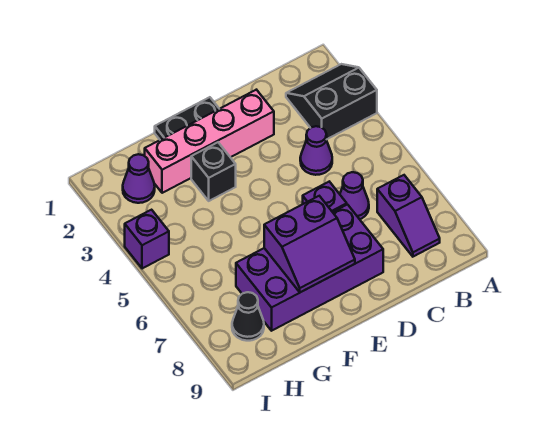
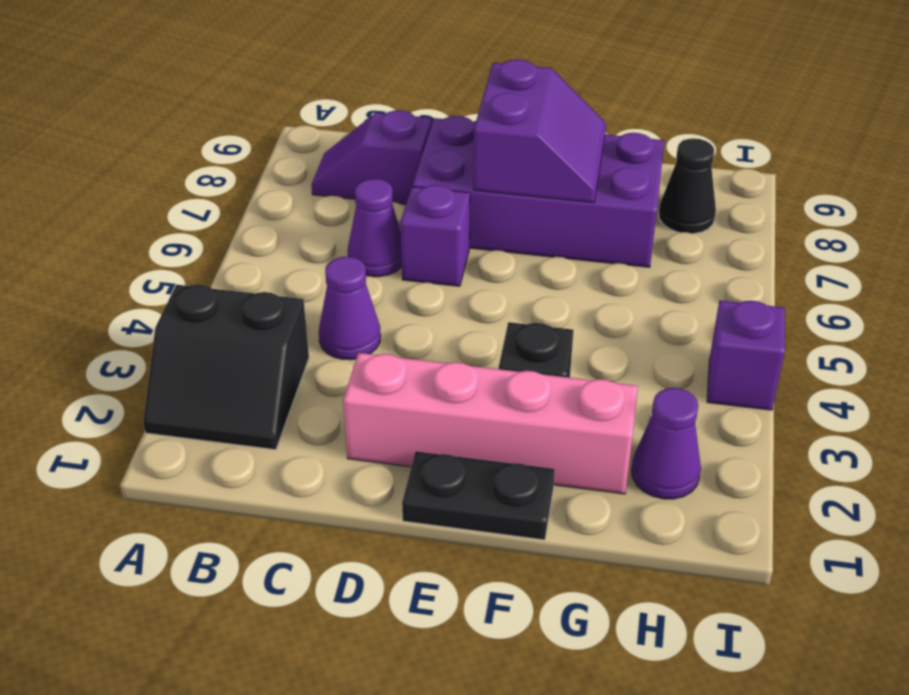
purple slope B7:B8 level 1 top 7 -> purple slope B8:C8 level 1 top C
purple slope E7:F8 level 2 top 7 -> purple slope E7:F8 level 2 top E

